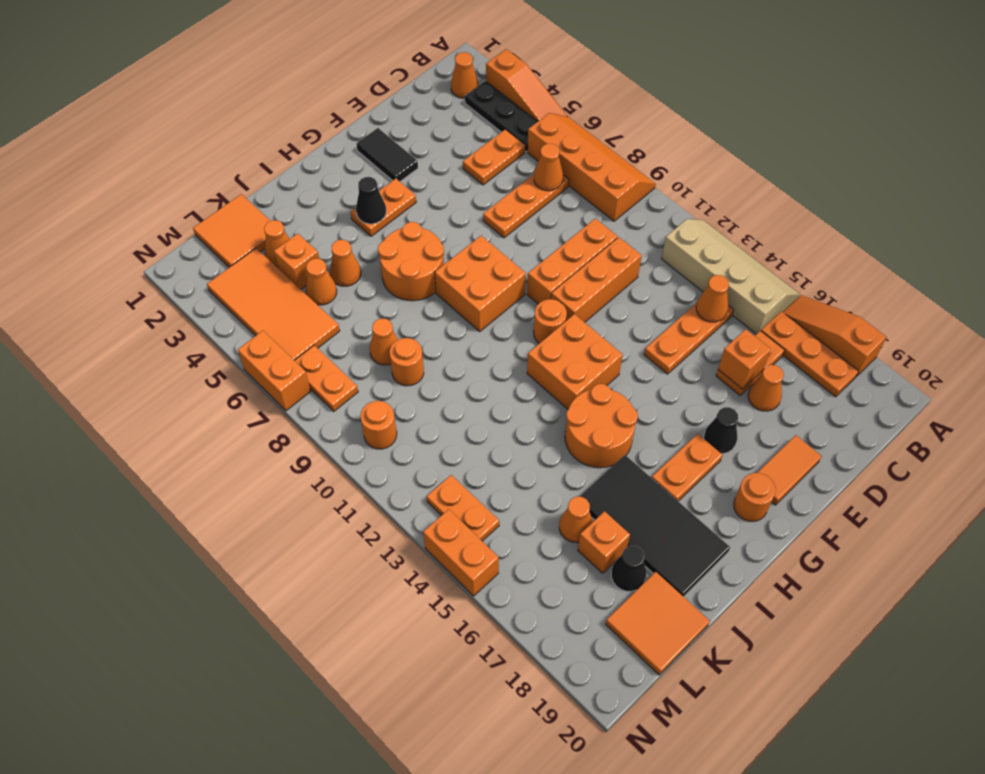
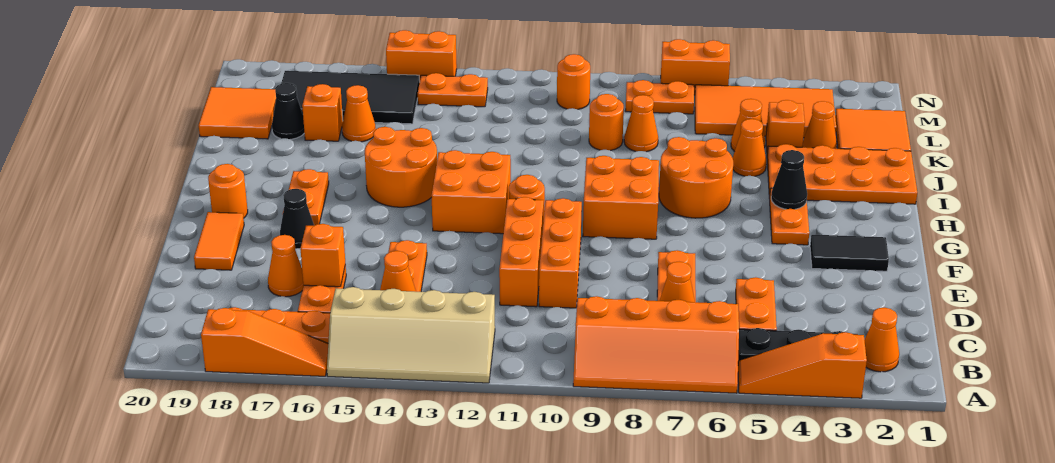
none -> orange plate I1:J4 level 1
black tile I16:J19 level 1 -> black tile L15:M18 level 1

